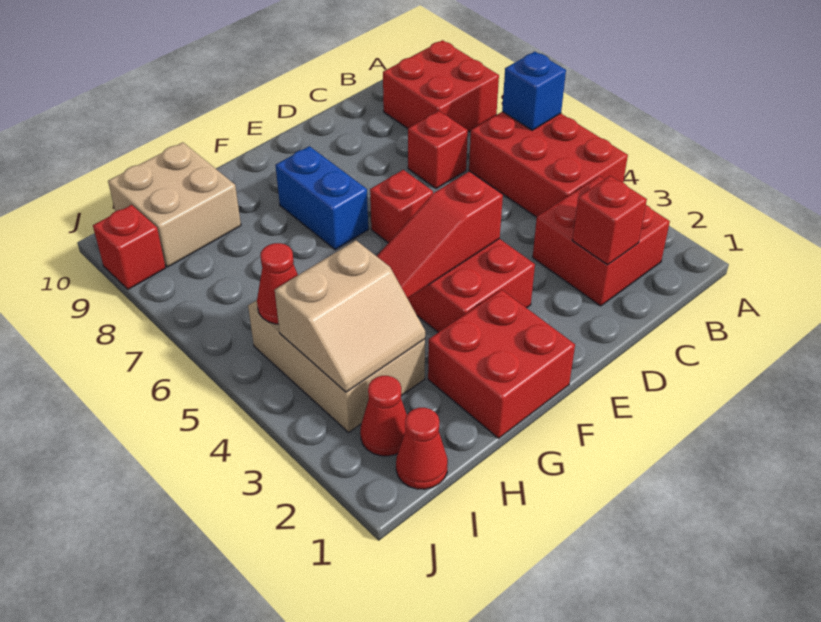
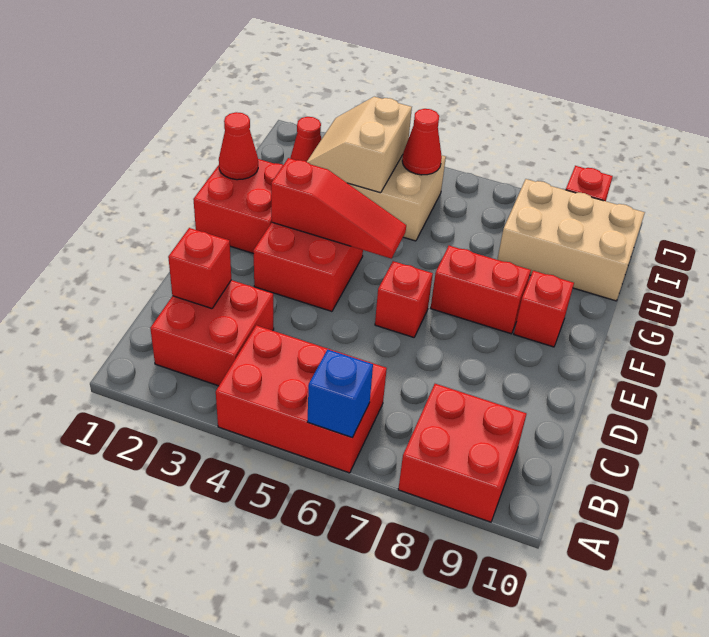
red brick C7 level 1 -> red brick F9 level 1
red slope E4:G4 level 2 top E -> red slope F3:F5 level 2 top 3
blue brick F7:F8 level 1 -> red brick F7:F8 level 1
tan brick H9:I10 level 1 -> tan brick H8:I10 level 1
red cone I1 level 1 -> red cone G1 level 2

